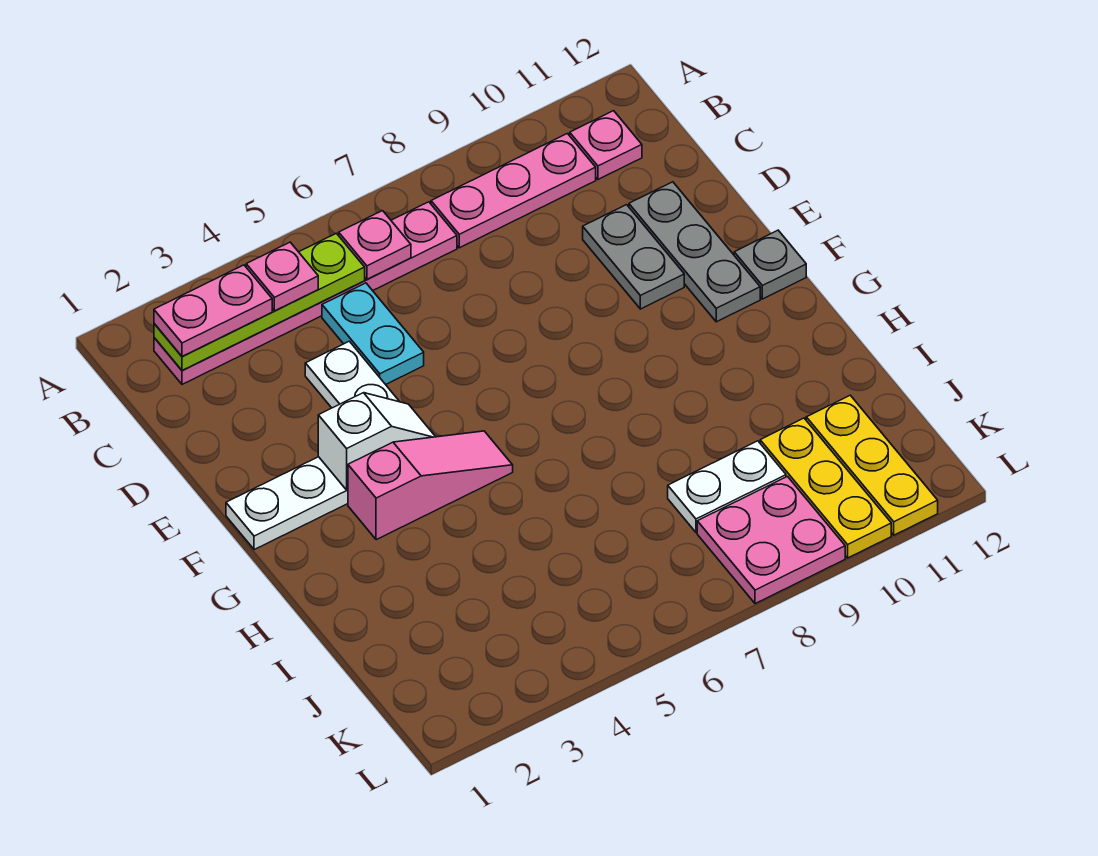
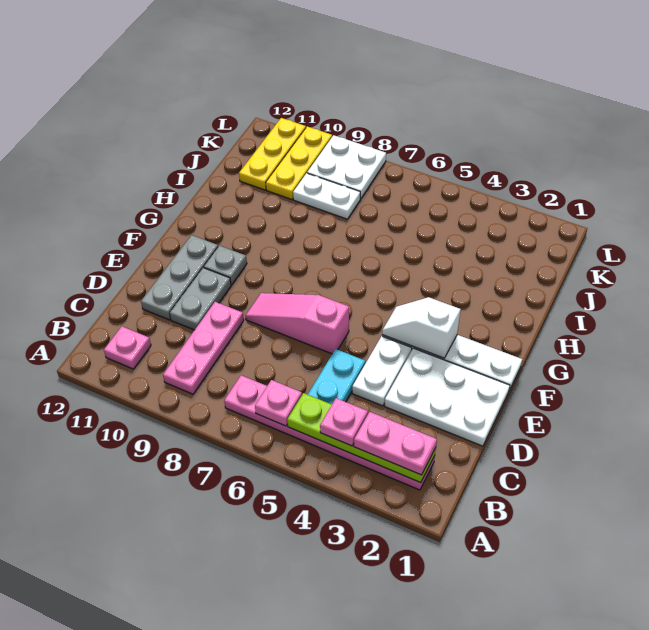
pink plate B8:B10 level 1 -> pink plate B9:D9 level 1
none -> white plate D1:E3 level 1
grey plate F12 level 1 -> grey plate F10 level 1
pink slope G3:G5 level 1 top 3 -> pink slope E6:E8 level 1 top 6
pink plate K8:L9 level 1 -> white plate K8:L9 level 1

